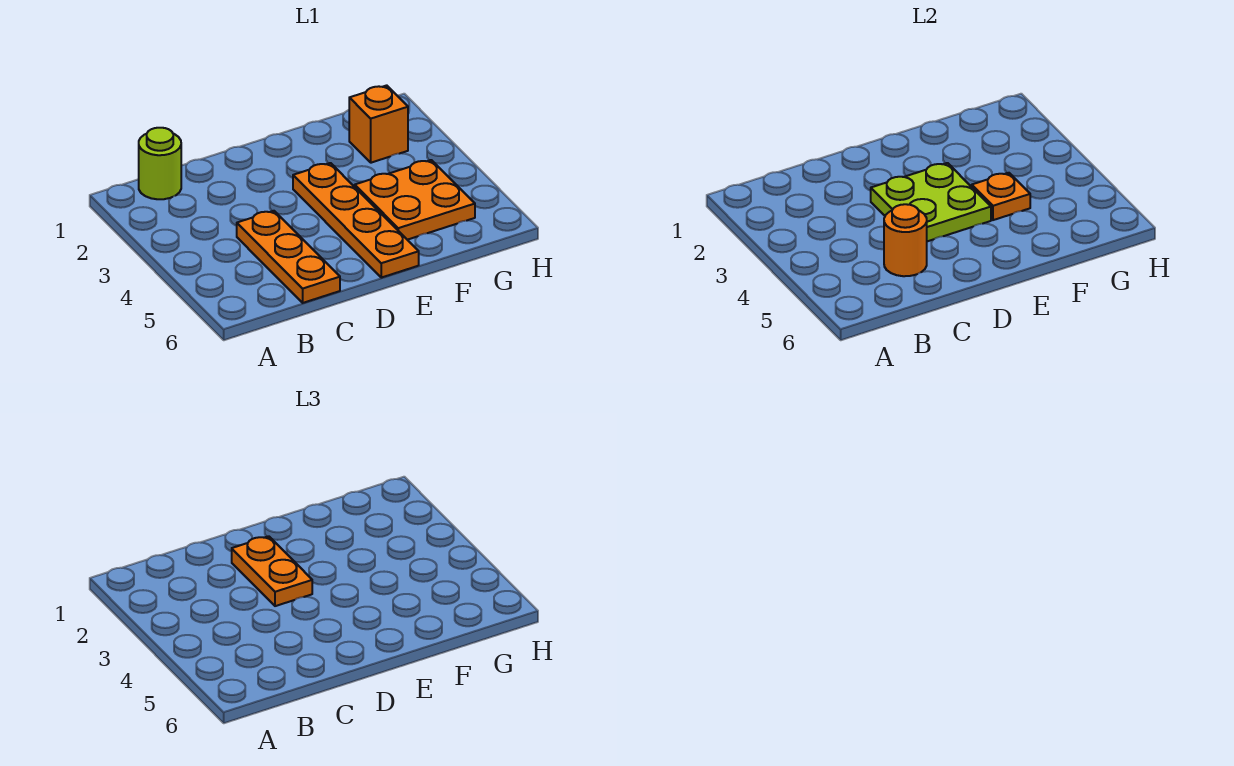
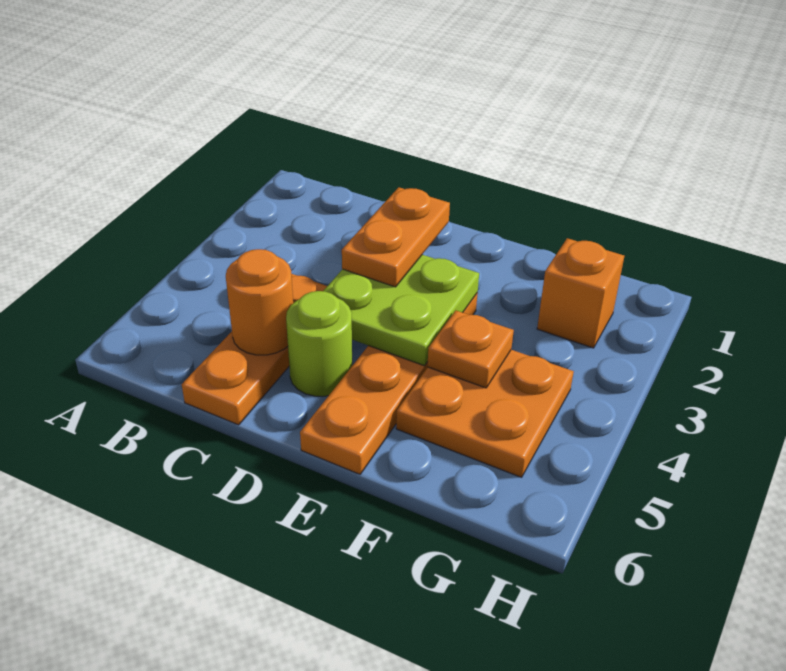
lime round brick B1 level 1 -> lime round brick D5 level 1

